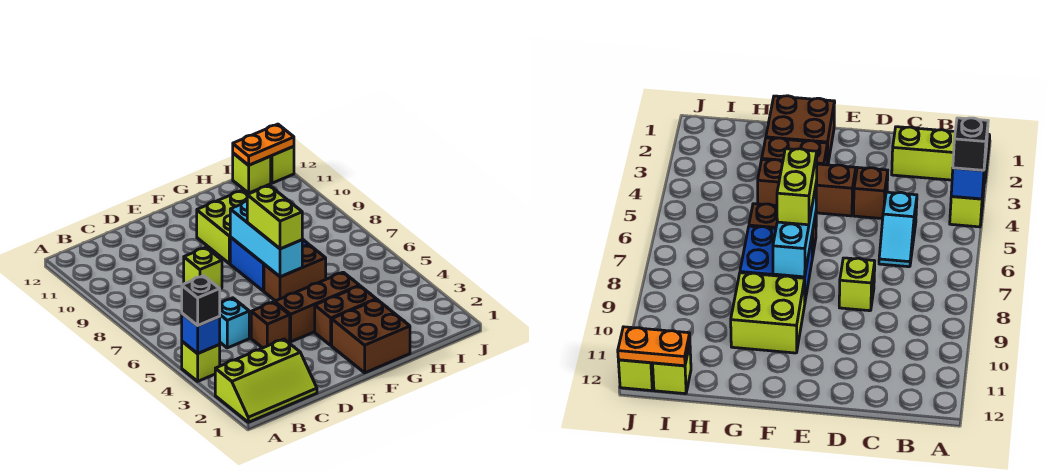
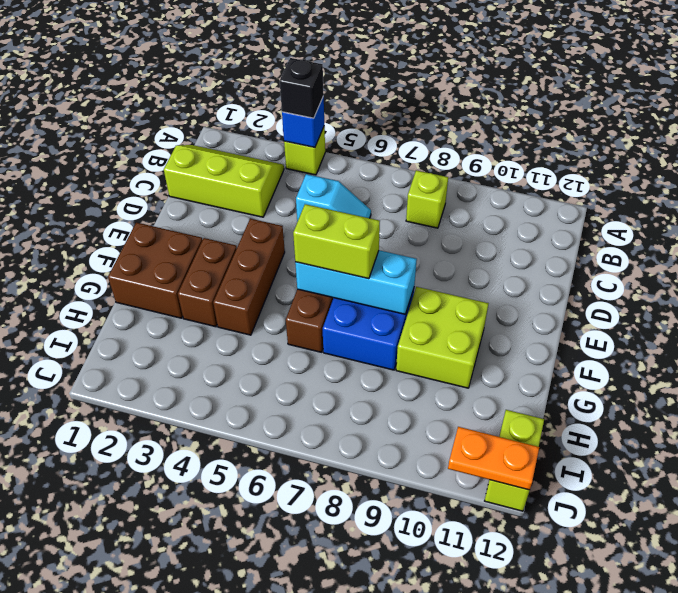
lime slope A1:C2 level 1 top 2 -> lime slope B1:C3 level 1 top C
brown brick D4 level 1 -> none
lime brick D8 level 1 -> lime brick B8 level 1
orange plate I12:J12 level 2 -> orange plate J11:J12 level 2

